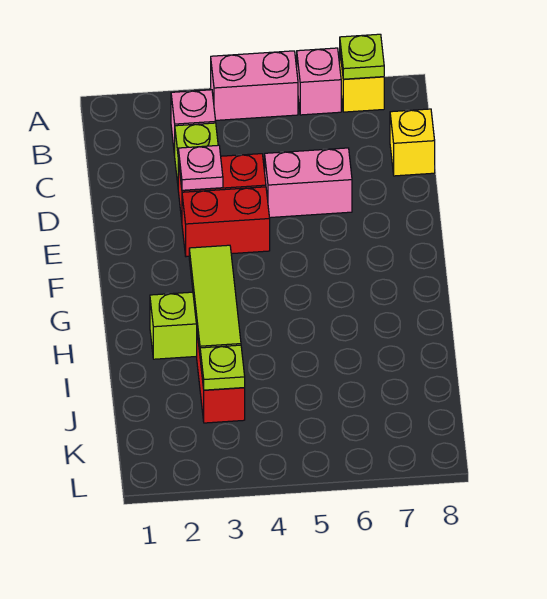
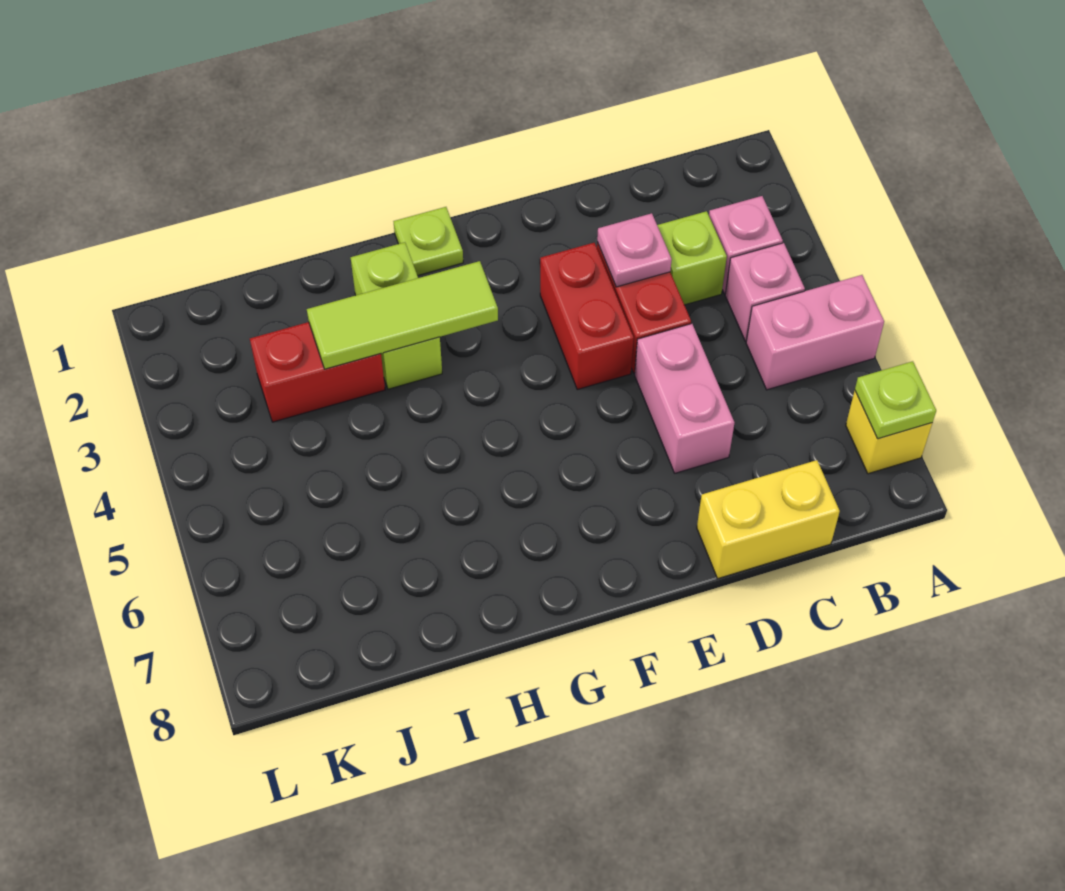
pink brick A4:A5 level 1 -> pink brick A5:B5 level 1
pink brick A6 level 1 -> pink brick B4 level 1
yellow brick C8 level 1 -> yellow brick C8:D8 level 1
lime plate J3 level 2 -> lime plate G1 level 1

